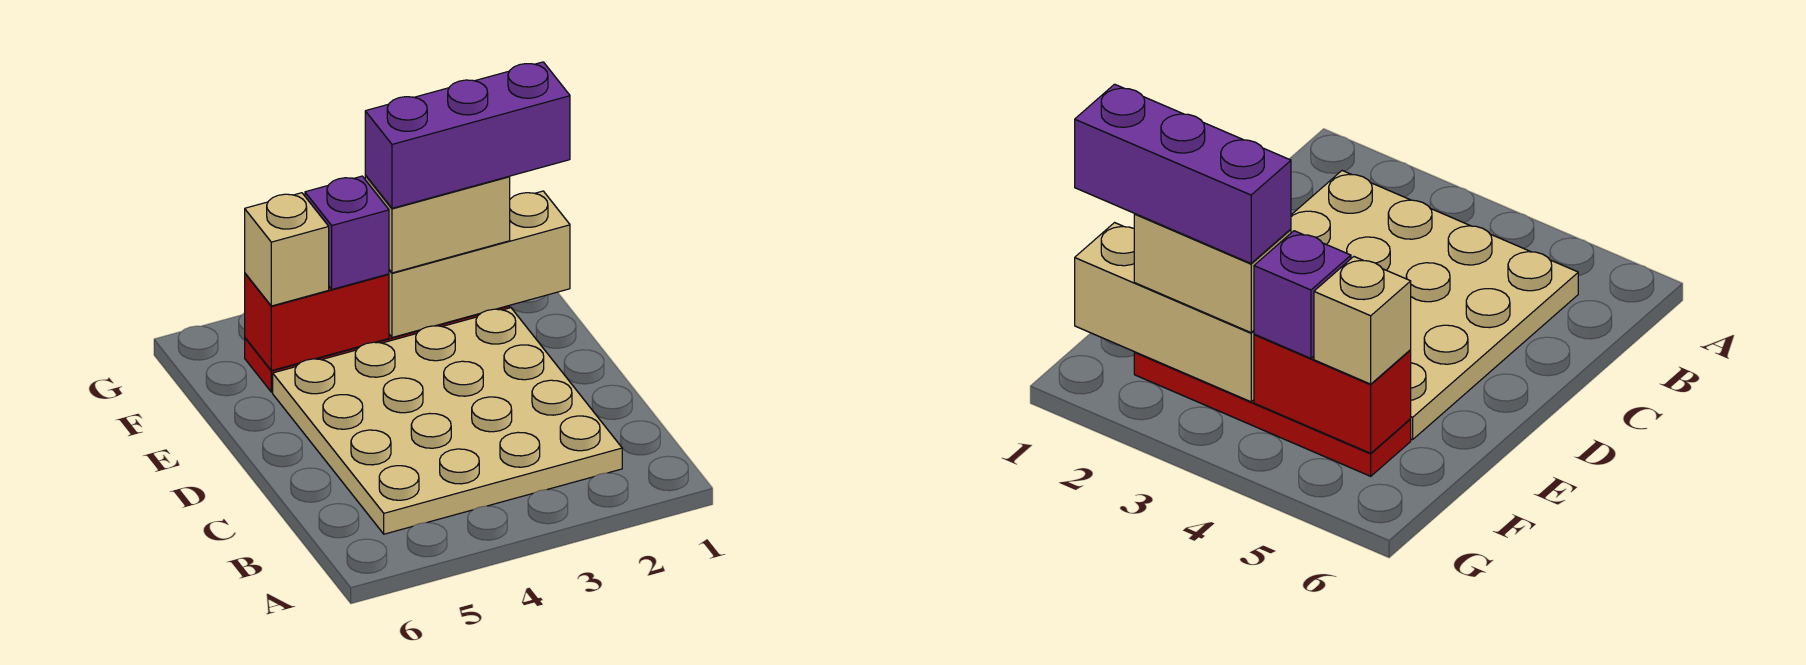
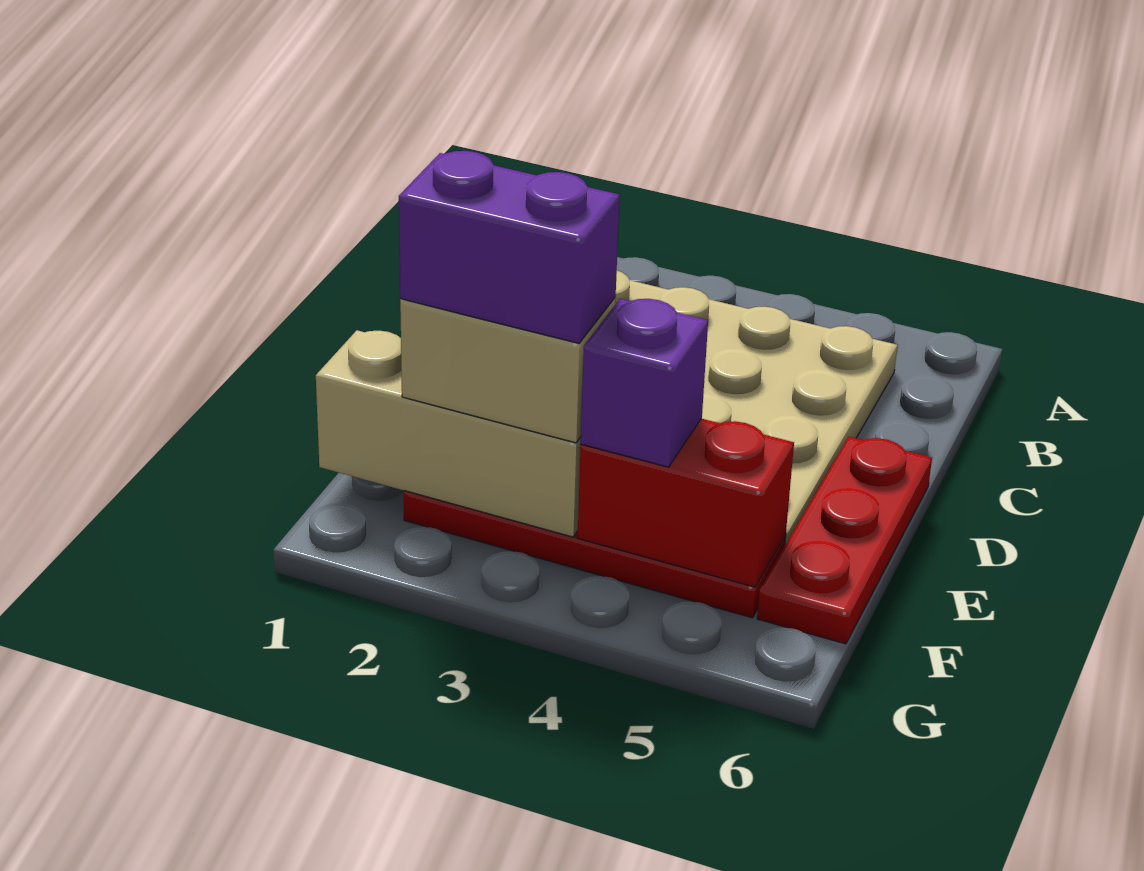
none -> red plate D6:F6 level 1
purple brick F1:F3 level 4 -> purple brick F2:F3 level 4
tan brick F5 level 3 -> none

